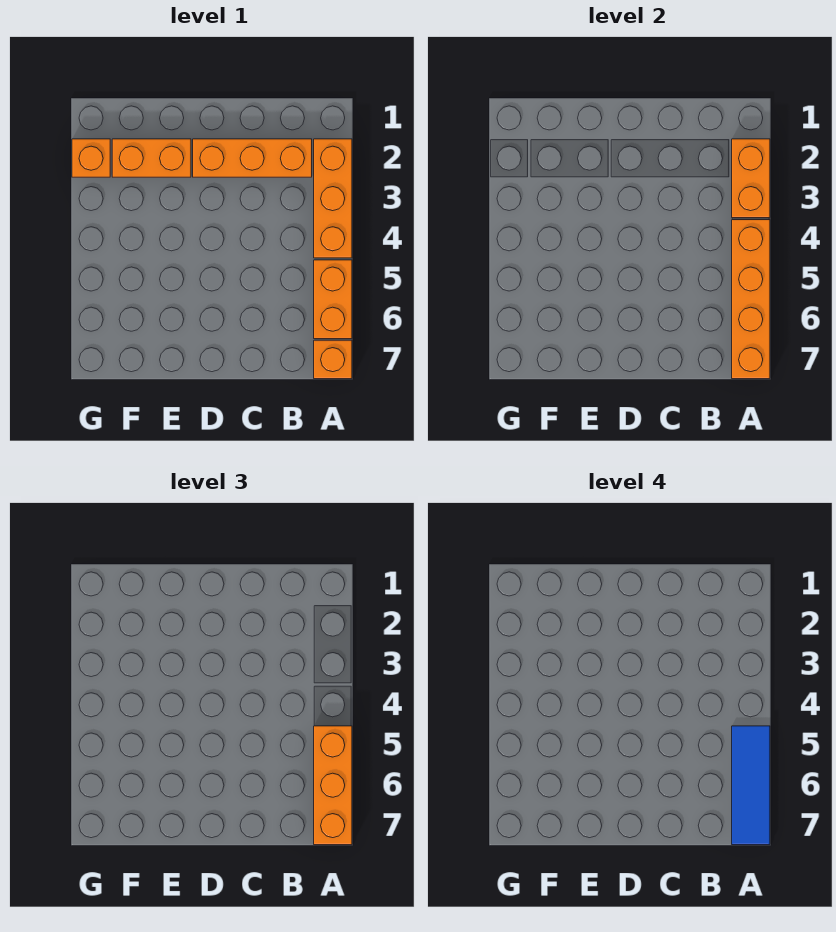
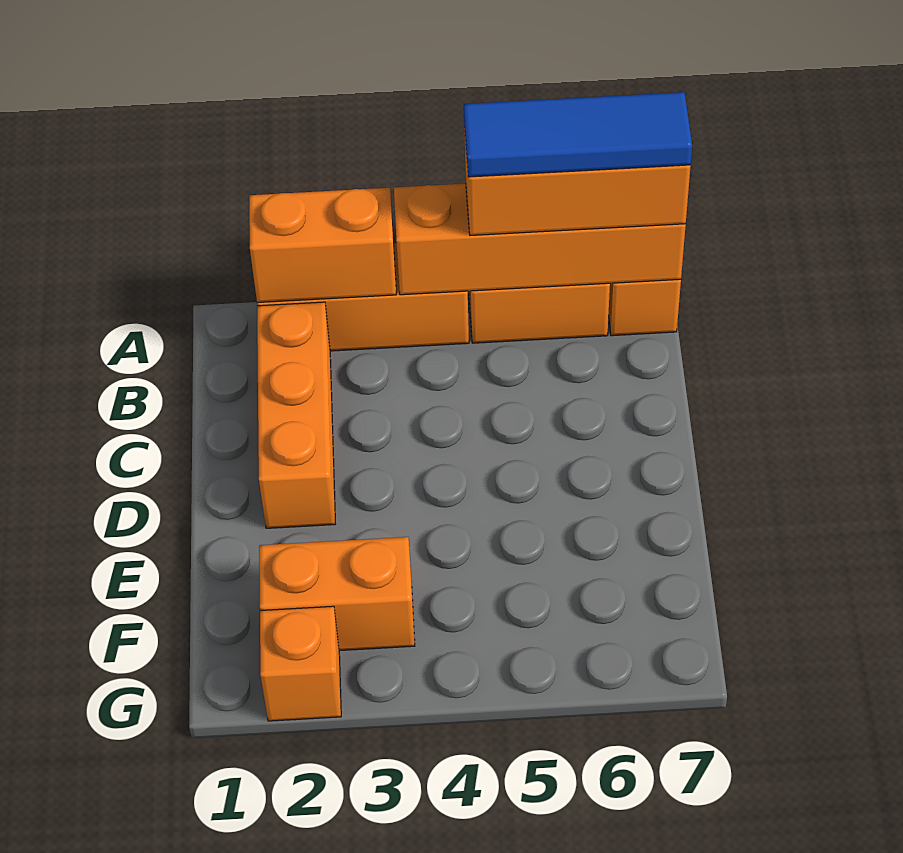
orange brick E2:F2 level 1 -> orange brick F2:F3 level 1

